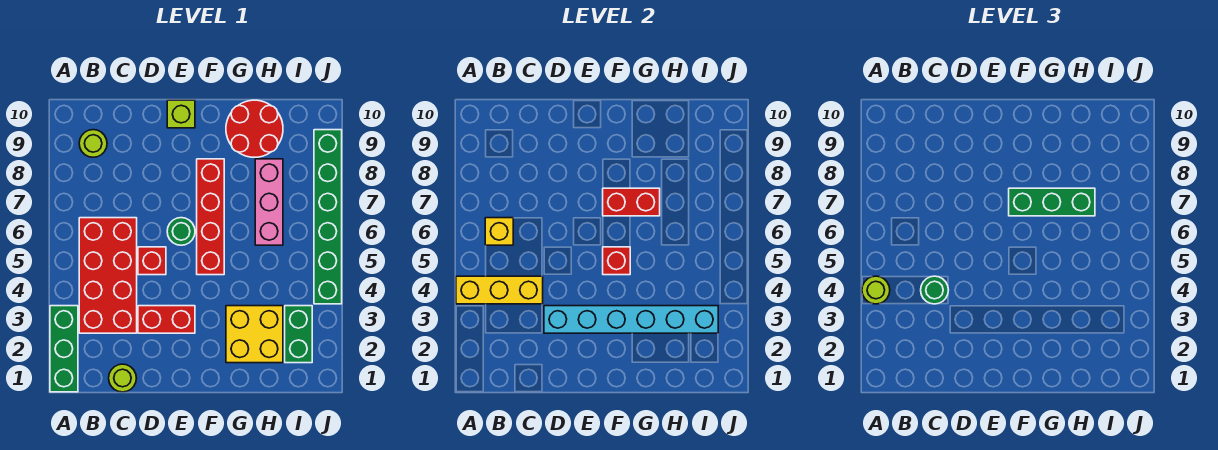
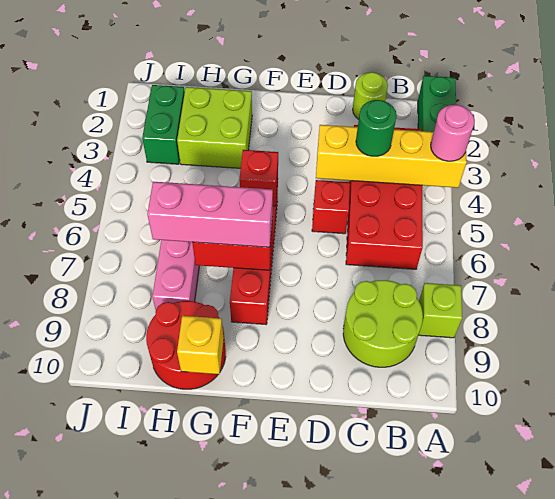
yellow brick A4:C4 level 2 -> yellow brick A4:D4 level 2
lime round brick A4 level 3 -> pink round brick A4 level 3
yellow brick B6 level 2 -> yellow brick G10 level 2
lime round brick B9 level 1 -> lime round brick B8:C9 level 1
red brick D3:E3 level 1 -> none
cyan brick D3:I3 level 2 -> none
green round brick E6 level 1 -> none
lime brick E10 level 1 -> lime brick A8 level 1
green brick F7:H7 level 3 -> pink brick F7:H7 level 3
yellow brick G2:H3 level 1 -> lime brick G2:H3 level 1
green brick J4:J9 level 1 -> none

